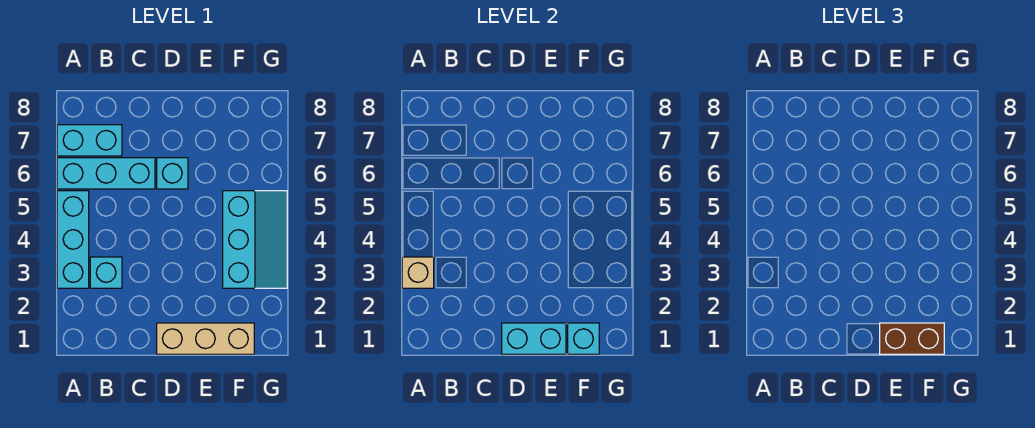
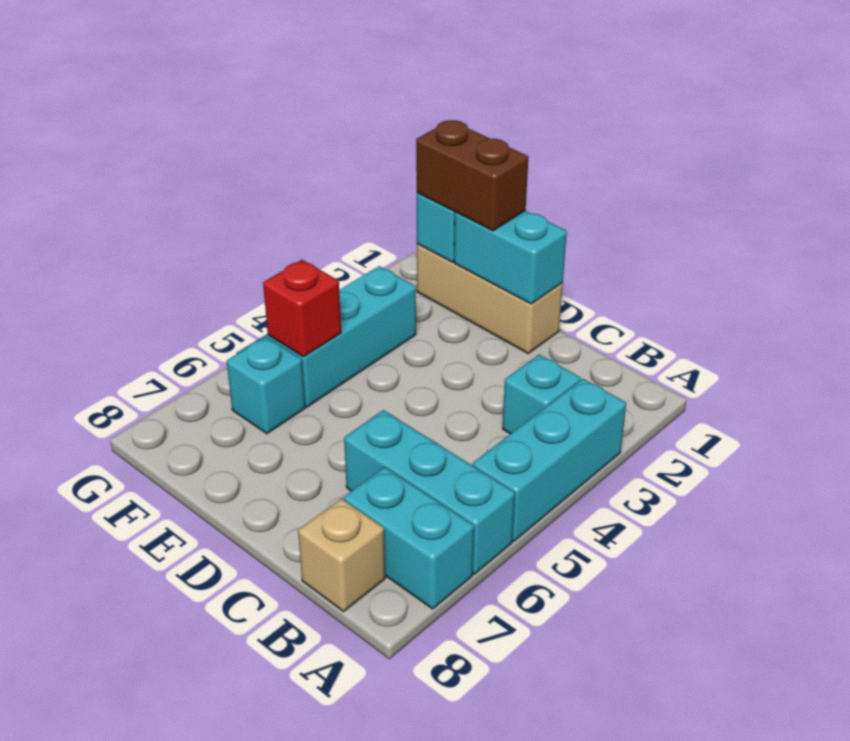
tan brick A3 level 2 -> tan brick B8 level 1
cyan brick D6 level 1 -> cyan brick F6 level 1
none -> red brick F5 level 2

